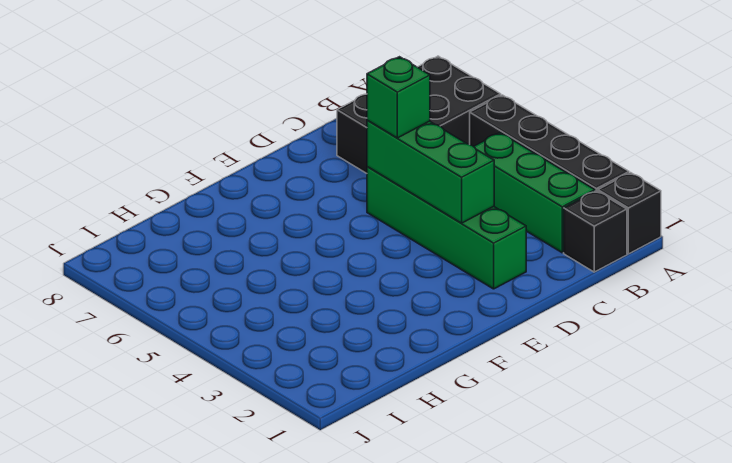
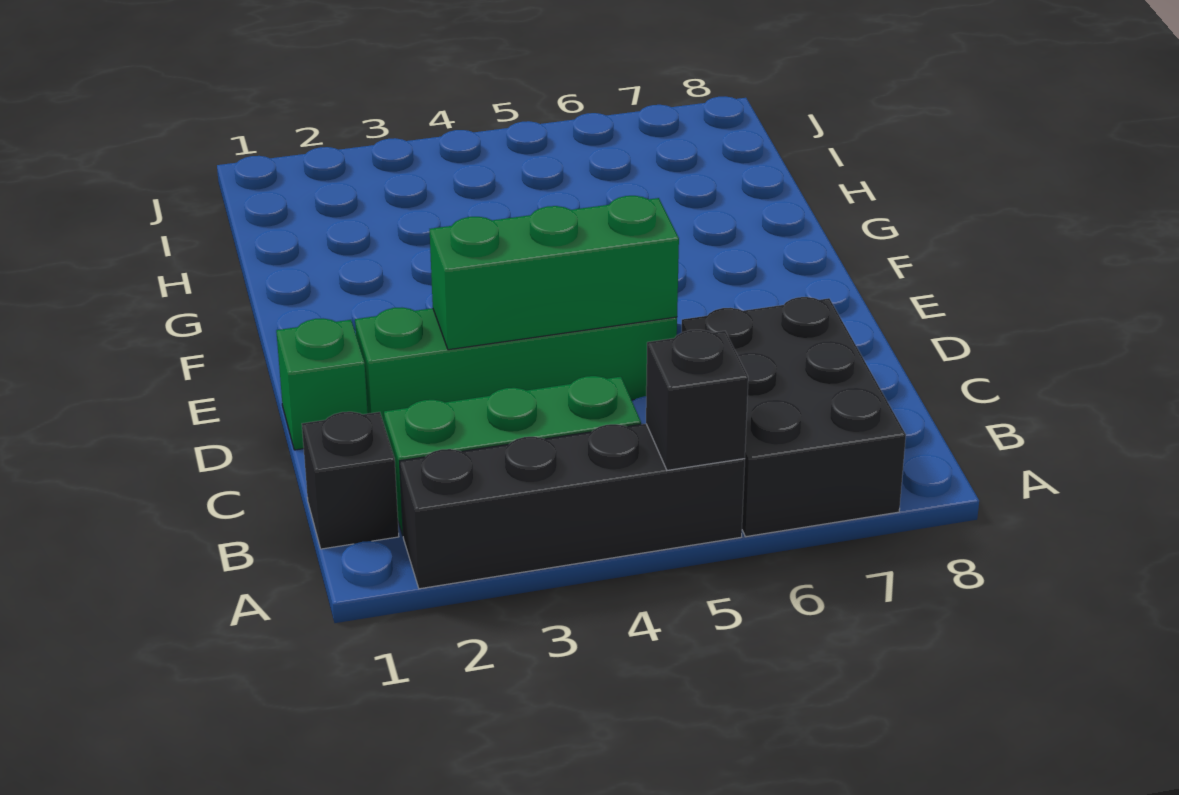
black brick A1 level 1 -> black brick A5 level 2
green brick D5 level 3 -> green brick D1 level 1

